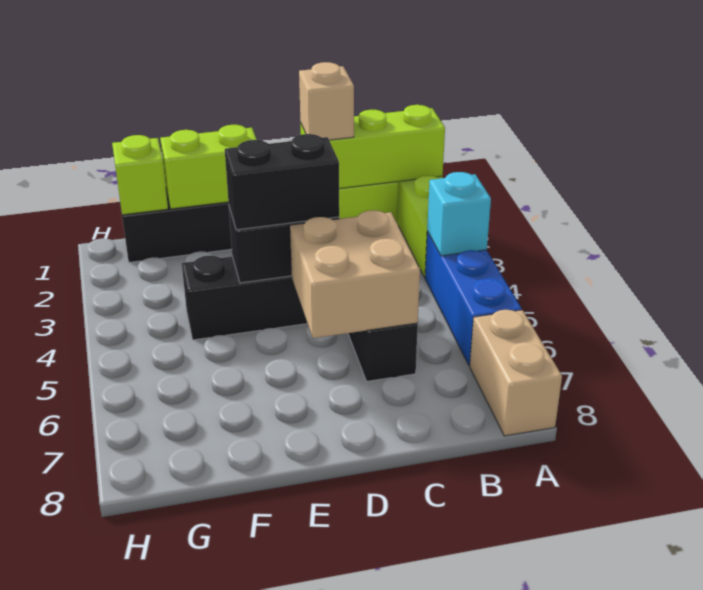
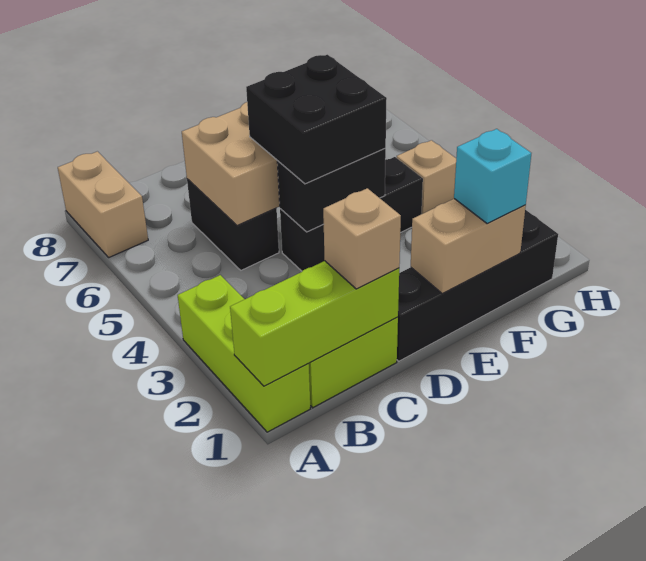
blue brick A4:A6 level 1 -> none
cyan brick A4 level 2 -> cyan brick F1 level 3
black brick D4:E4 level 3 -> black brick D4:E5 level 3
lime brick E1:F1 level 2 -> tan brick E1:F1 level 2
lime brick G1 level 2 -> none
none -> tan brick G4 level 1

